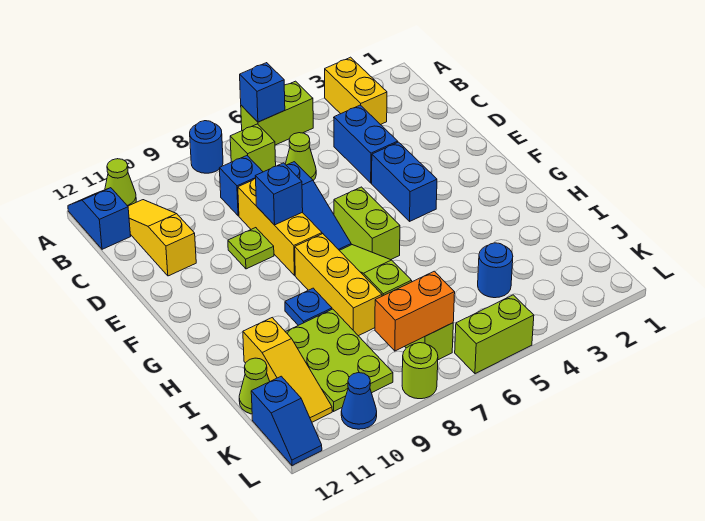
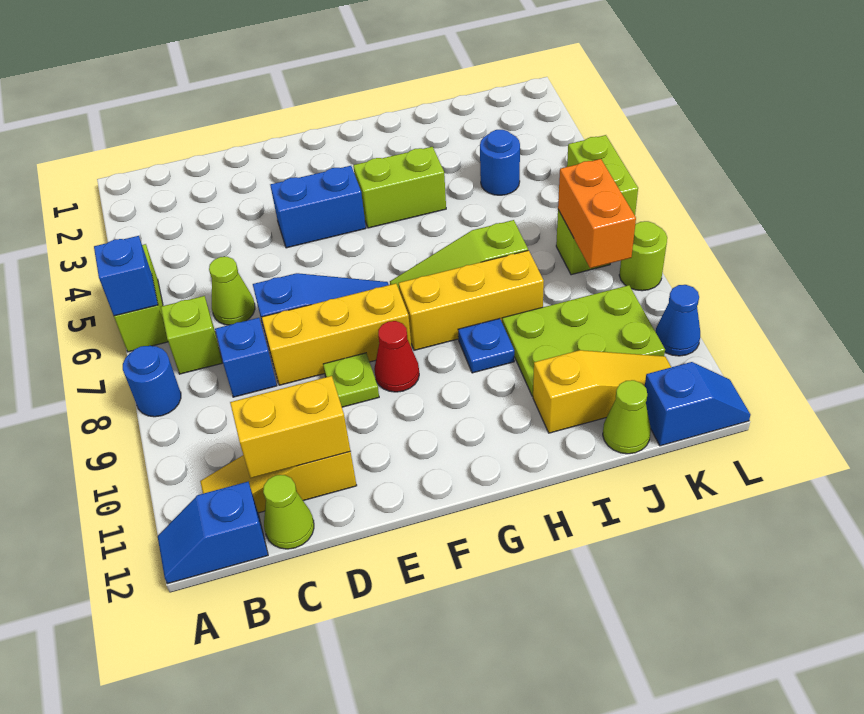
yellow brick A3:B3 level 1 -> yellow brick C11:D11 level 2
lime cone A11 level 1 -> lime cone C12 level 1
blue brick C4:D4 level 1 -> none
blue brick E8 level 2 -> none
lime brick F6:G6 level 1 -> lime brick G4:H4 level 1
none -> red cone F9 level 1

